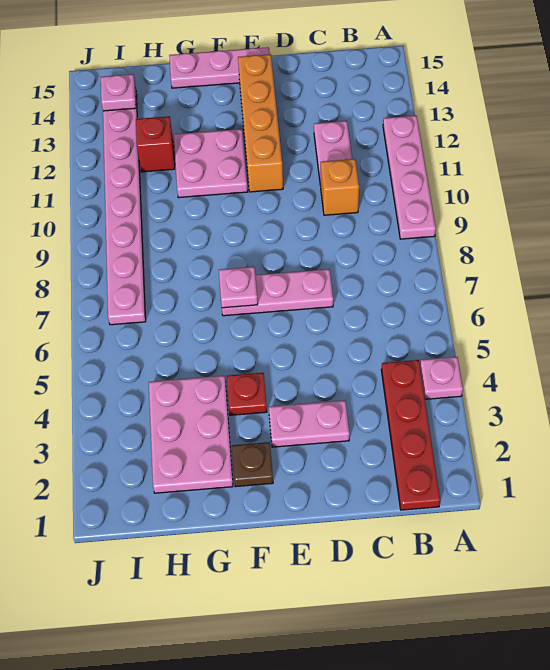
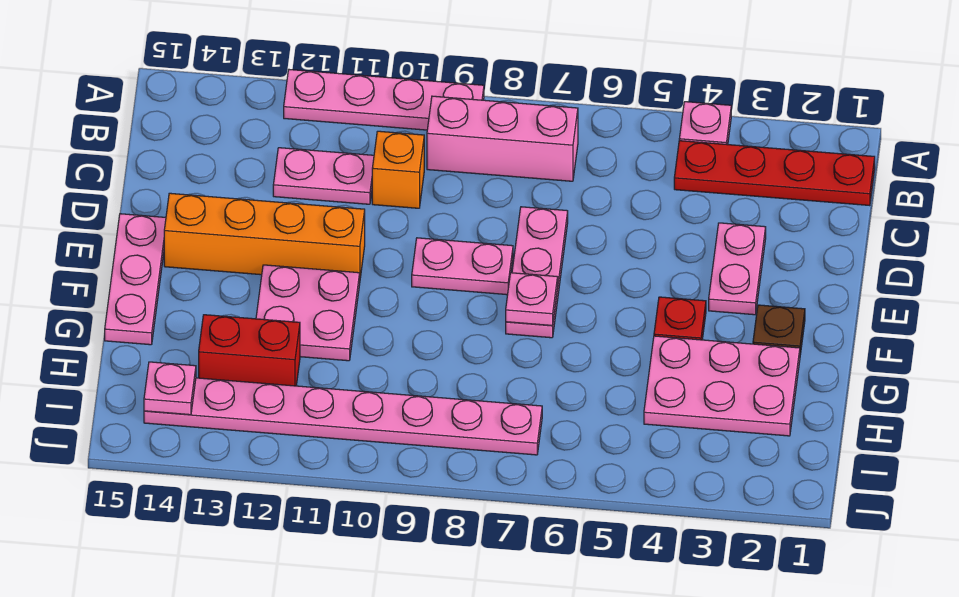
none -> pink brick B7:B9 level 1
none -> pink plate E8:E9 level 1
red brick H12 level 1 -> red brick H12:H13 level 1

